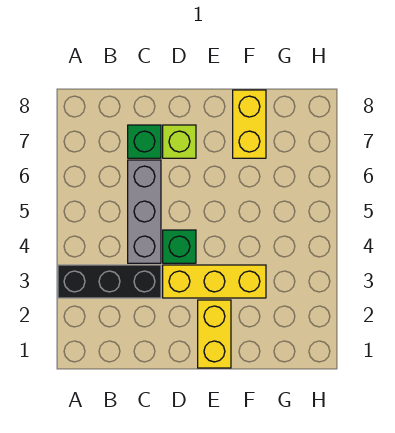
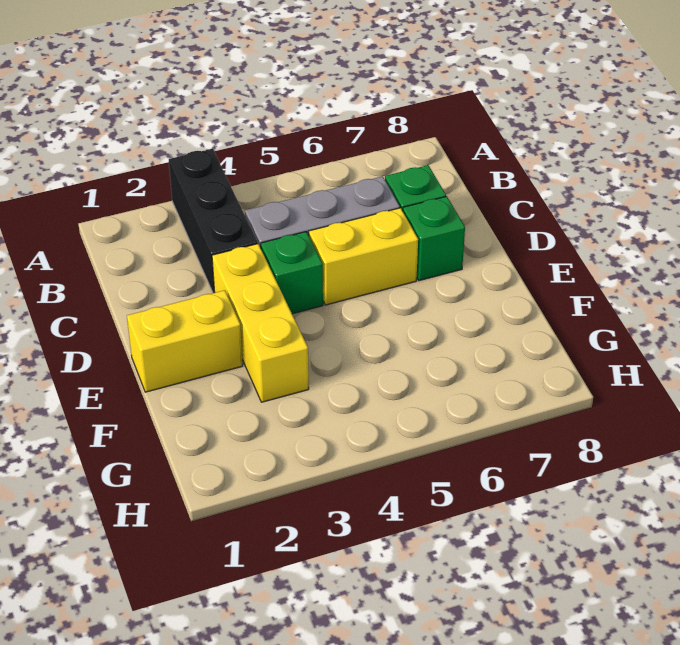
lime brick D7 level 1 -> green brick D7 level 1
yellow brick F7:F8 level 1 -> yellow brick D5:D6 level 1

